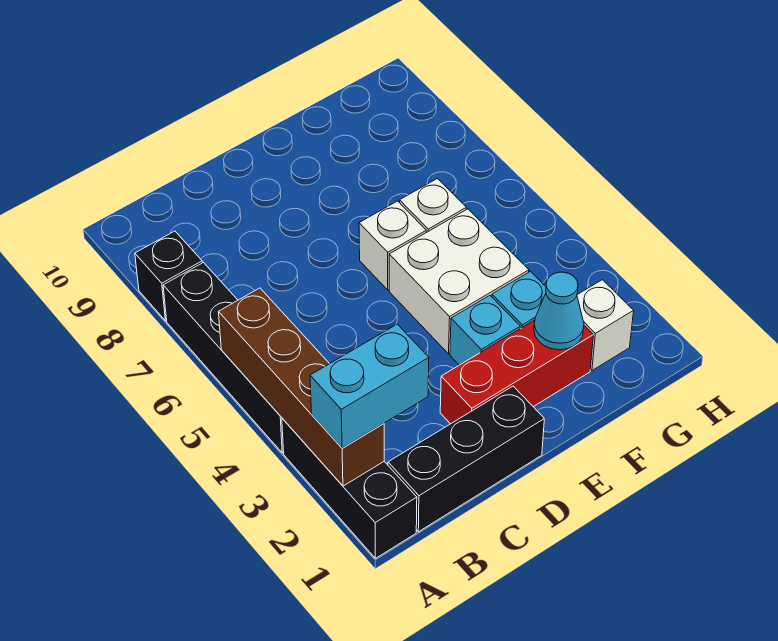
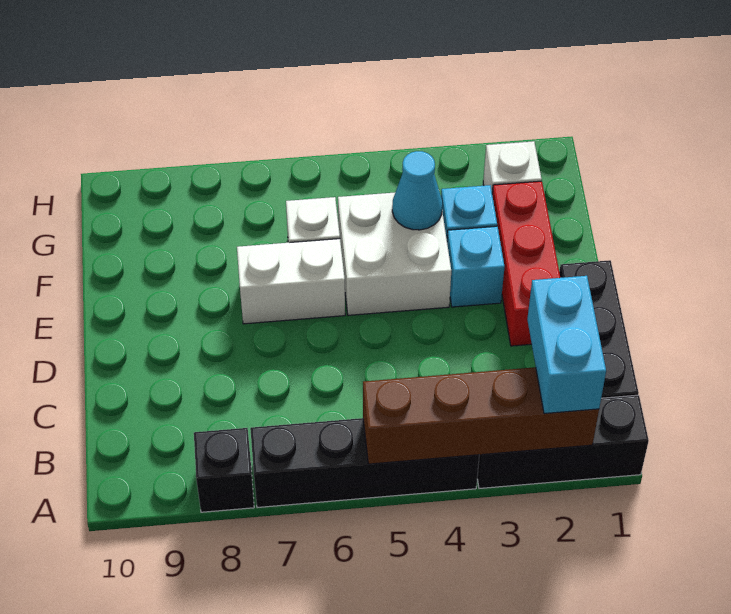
white brick E6 level 1 -> white brick E6:E7 level 1
cyan cone F2 level 2 -> cyan cone F4 level 2

